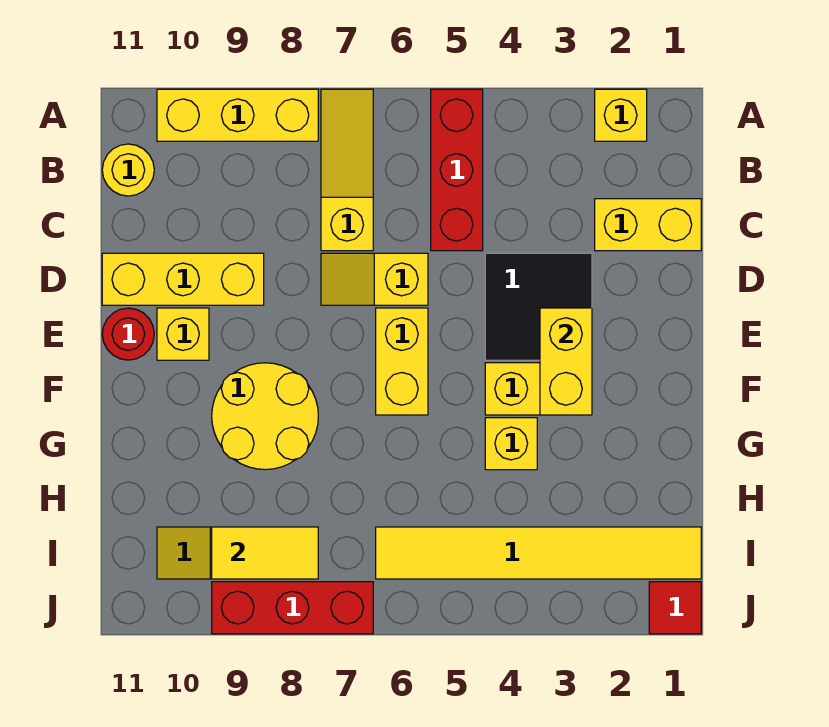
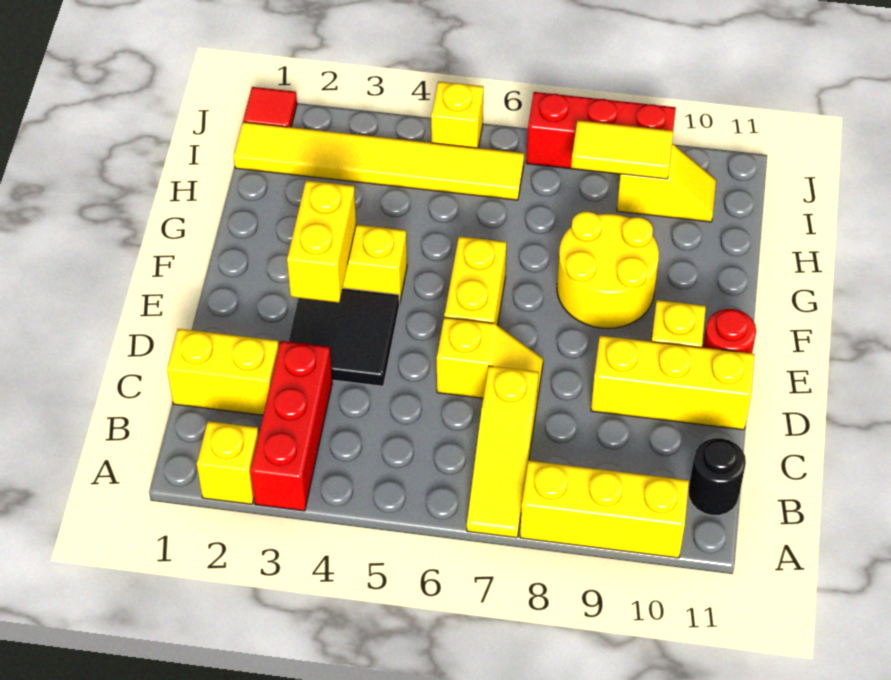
red brick A5:C5 level 1 -> red brick A3:C3 level 1
yellow round brick B11 level 1 -> black round brick B11 level 1
yellow brick G4 level 1 -> yellow brick J5 level 1

